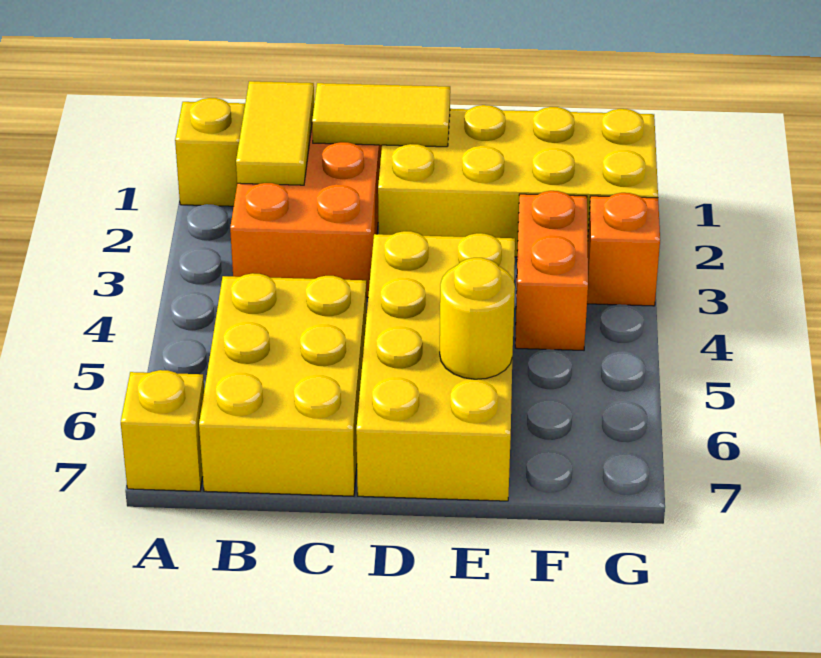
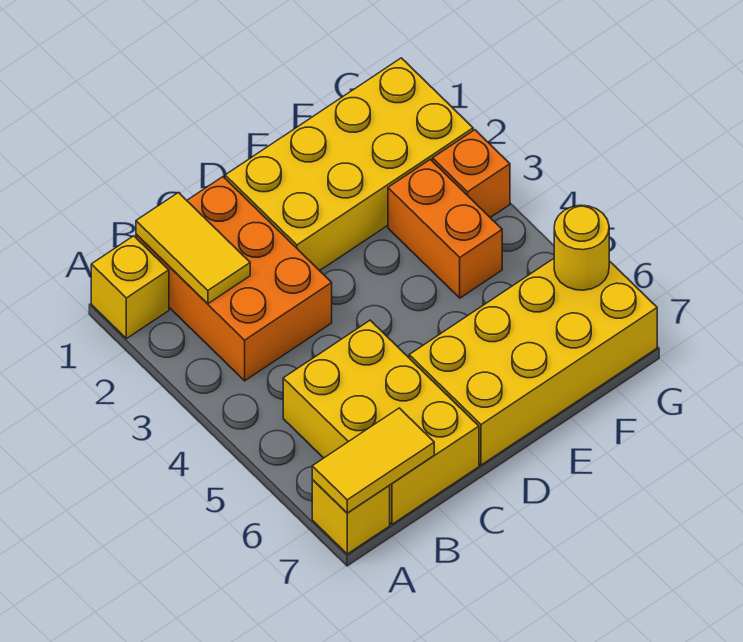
yellow tile C1:D1 level 2 -> yellow tile A7:B7 level 2
yellow brick D4:E7 level 1 -> yellow brick D6:G7 level 1
yellow round brick E6 level 2 -> yellow round brick G6 level 2

